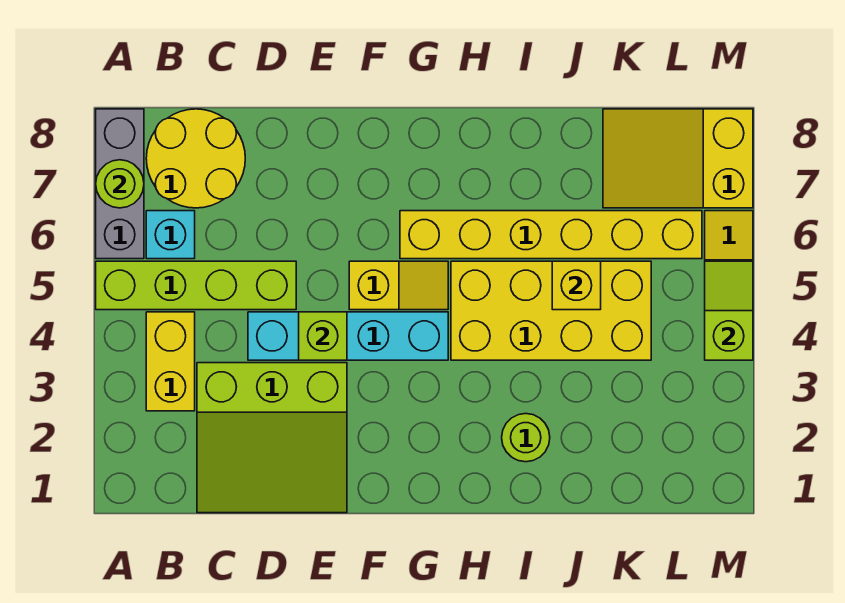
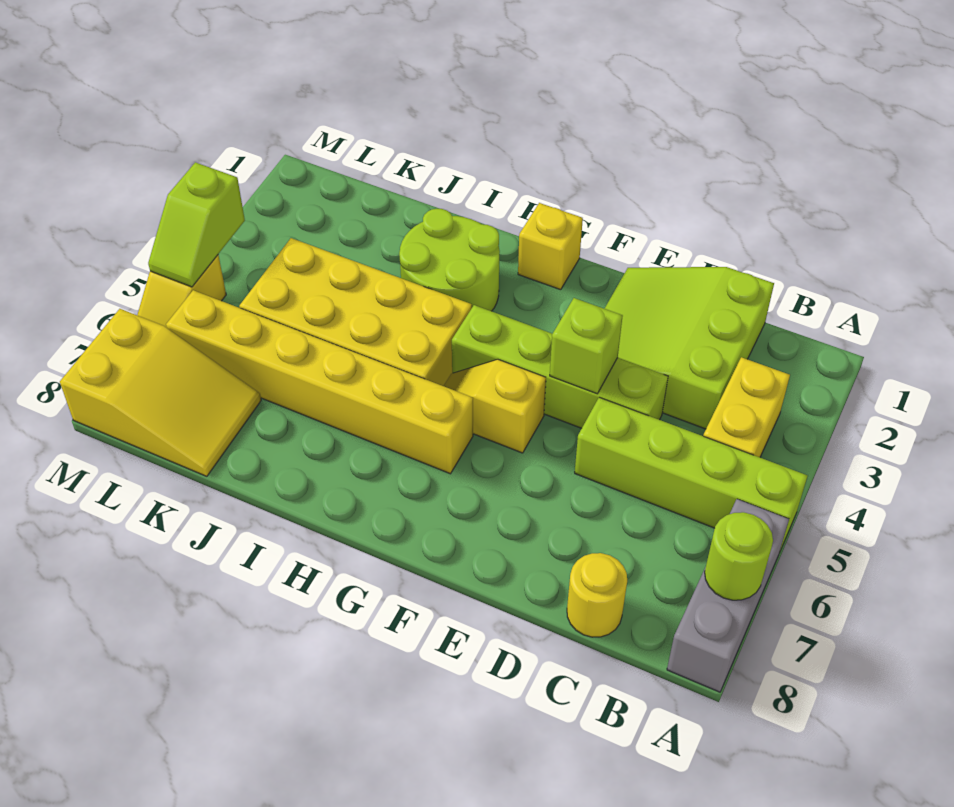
cyan brick B6 level 1 -> none
yellow round brick B7:C8 level 1 -> yellow round brick C8 level 1
lime slope C1:E3 level 1 top 3 -> lime slope C1:E3 level 1 top C
cyan brick D4:G4 level 1 -> lime brick D4:G4 level 1
lime round brick I2 level 1 -> lime round brick H2:I3 level 1
yellow brick J5 level 2 -> yellow brick G1 level 1

